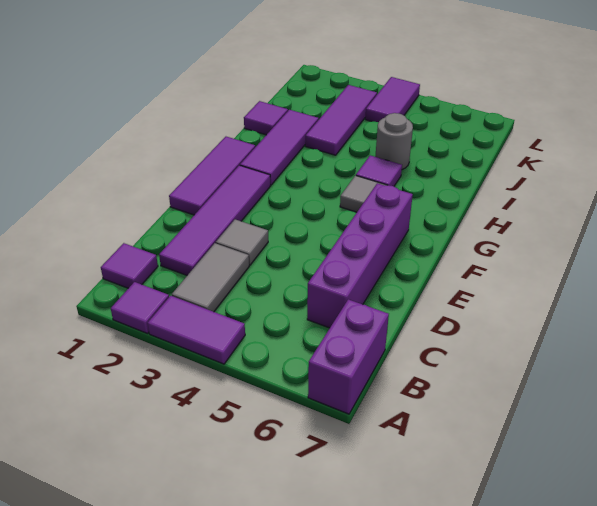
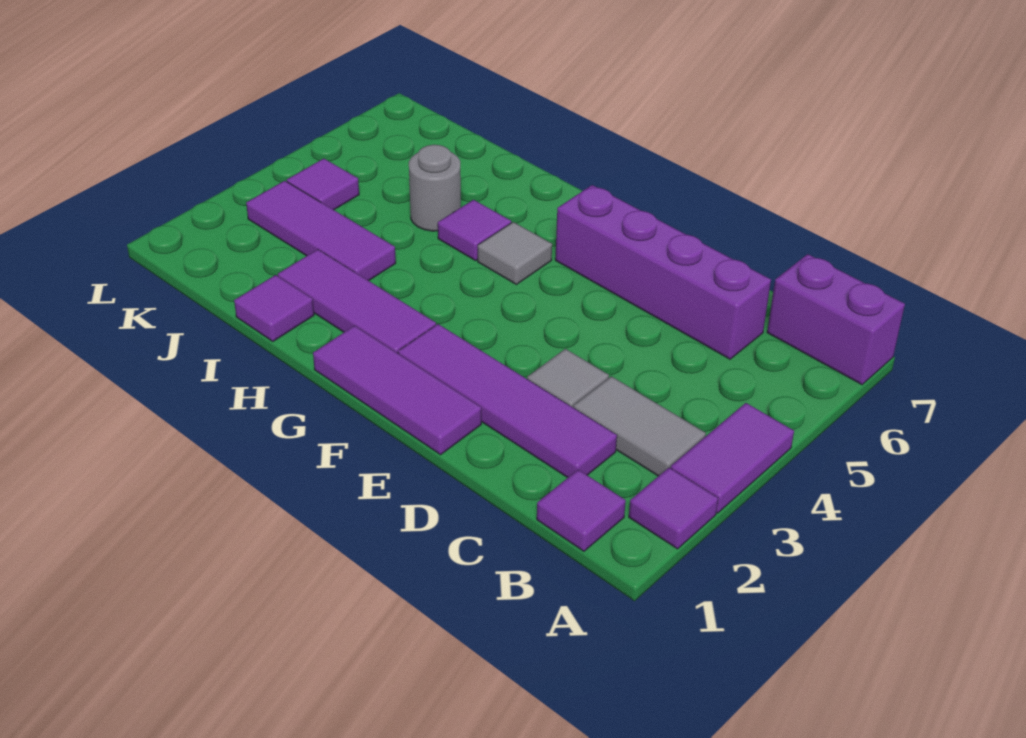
purple tile K4:L4 level 1 -> purple tile K4 level 1

